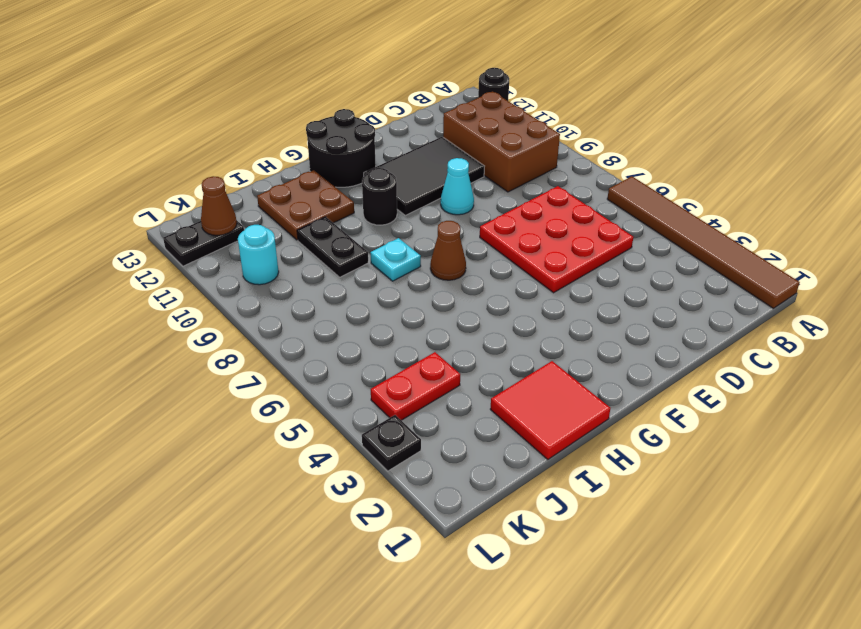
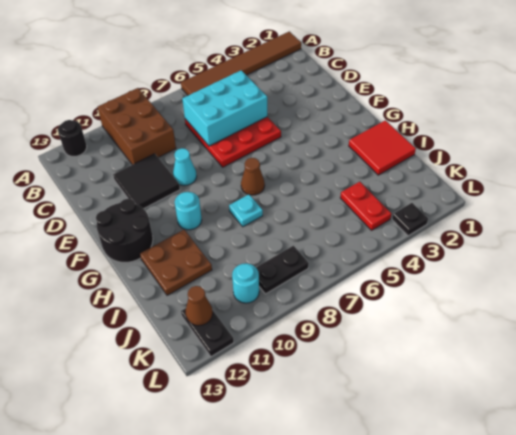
brown brick B9:C11 level 1 -> brown brick A9:C10 level 1
none -> cyan brick C5:D7 level 2
black tile D10:F11 level 1 -> black tile D10:E11 level 1
black round brick G10 level 1 -> cyan round brick G10 level 1
black plate I9:I10 level 1 -> black plate K8:K9 level 1

